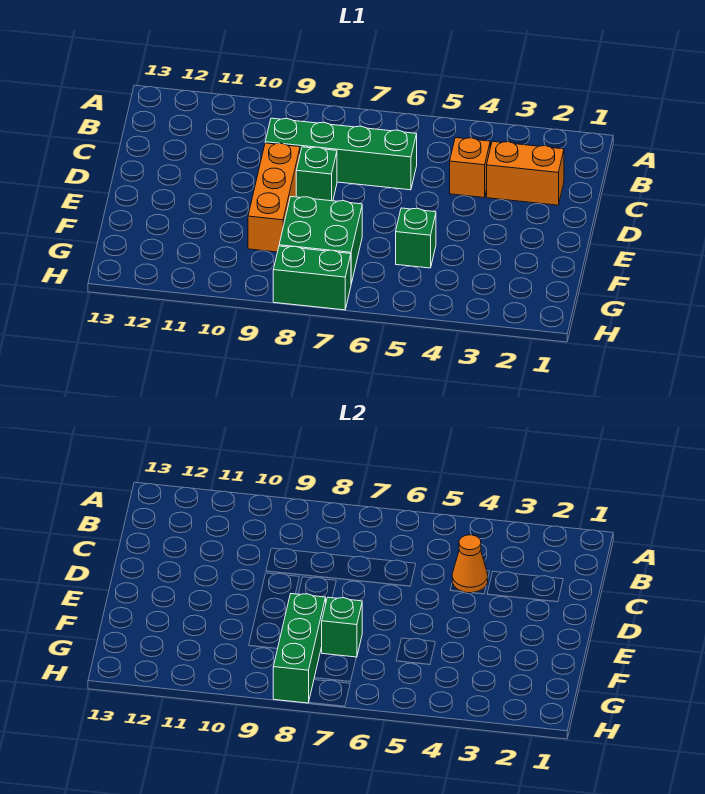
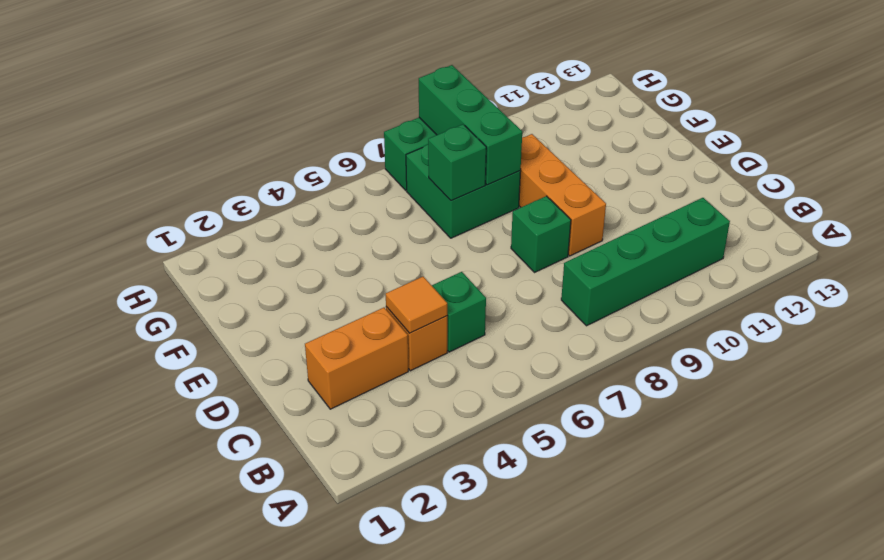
orange cone C4 level 2 -> orange tile C4 level 2
green brick C6:C9 level 1 -> green brick B8:B11 level 1
green brick F5 level 1 -> green brick C5 level 1

